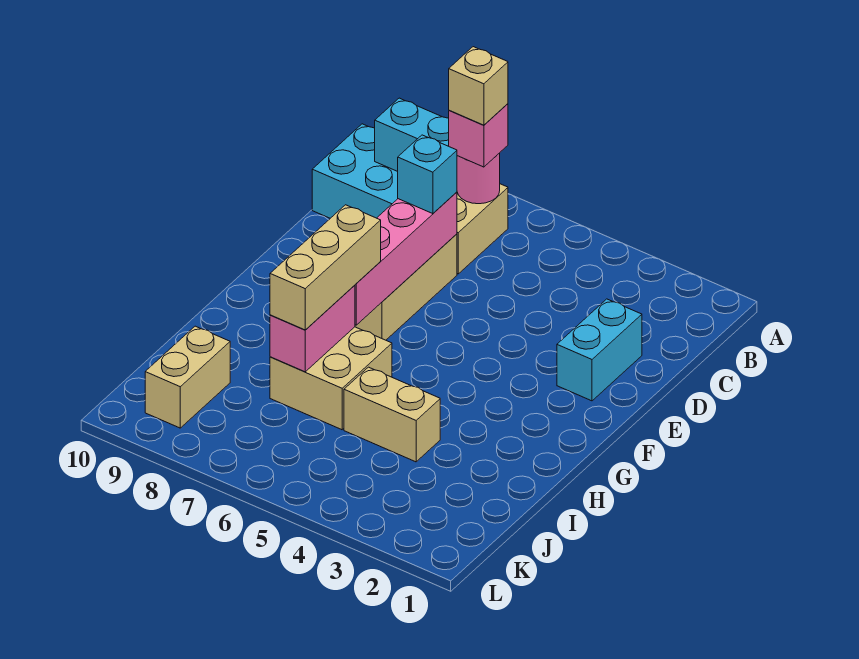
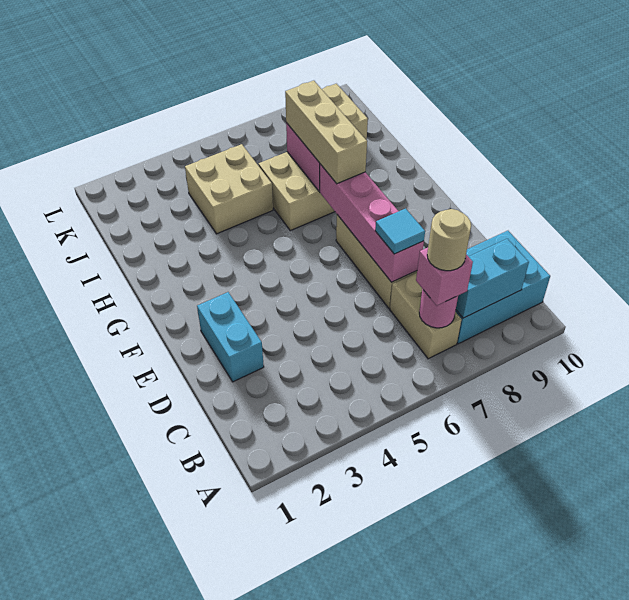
tan brick B7 level 4 -> tan round brick B7 level 4
cyan brick D7 level 3 -> cyan tile D7 level 3
tan brick I4:I5 level 1 -> tan brick I4:J5 level 1

